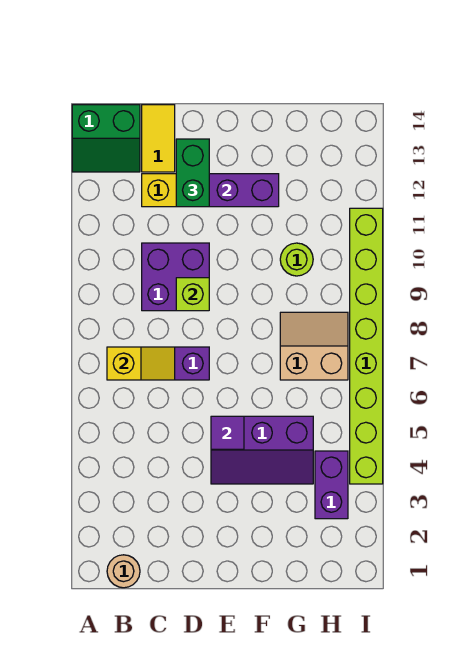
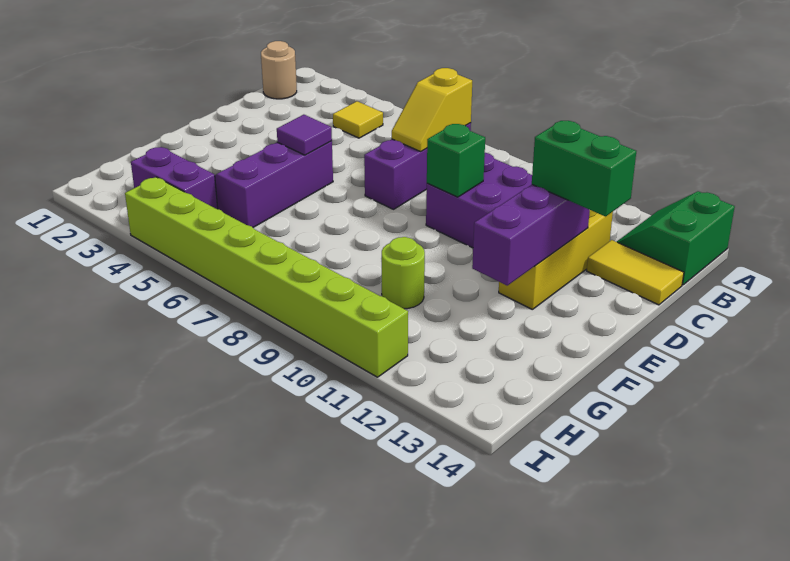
none -> yellow tile B4 level 1
lime brick D9 level 2 -> green brick D9 level 2
tan slope G7:H8 level 1 top 7 -> none

